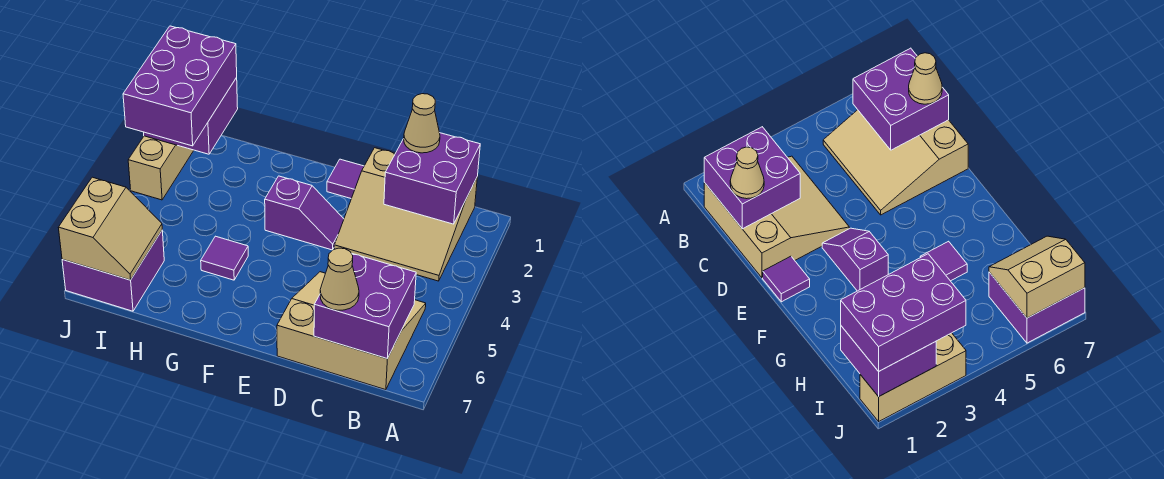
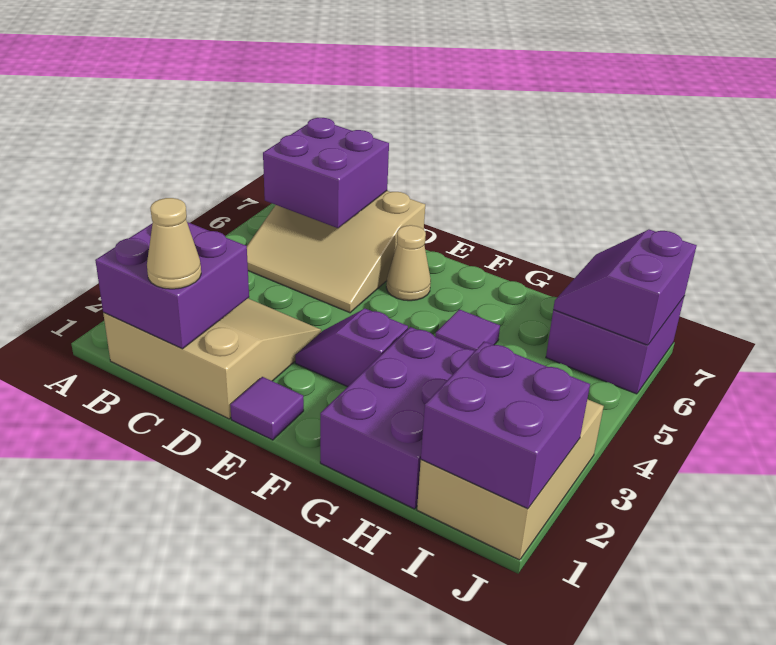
tan cone C7 level 3 -> tan cone E6 level 1
purple brick I1:J3 level 3 -> purple brick G1:H3 level 1
tan slope I6:J7 level 2 top J -> purple slope I6:J7 level 2 top J
tan brick J1:J3 level 1 -> tan brick I1:J3 level 1

